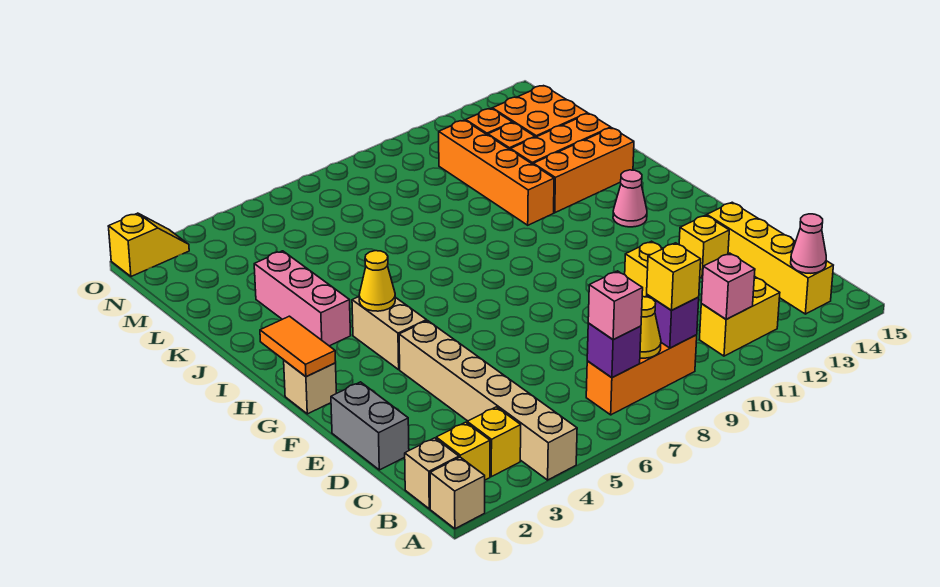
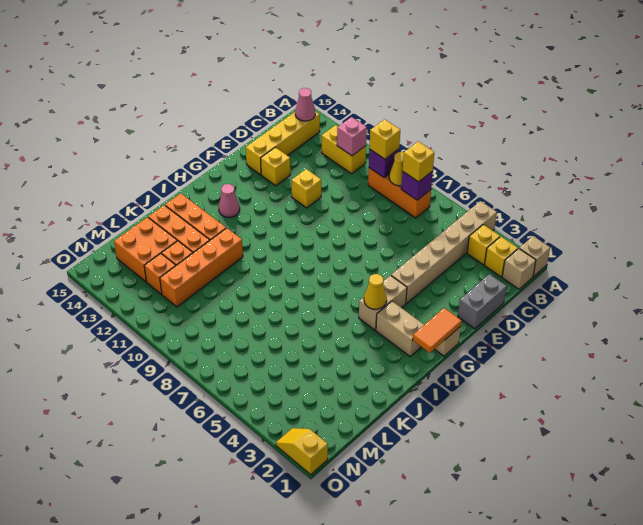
pink brick B7 level 3 -> yellow brick B7 level 3
none -> tan brick H2:H3 level 1
pink brick I3:K3 level 1 -> none

